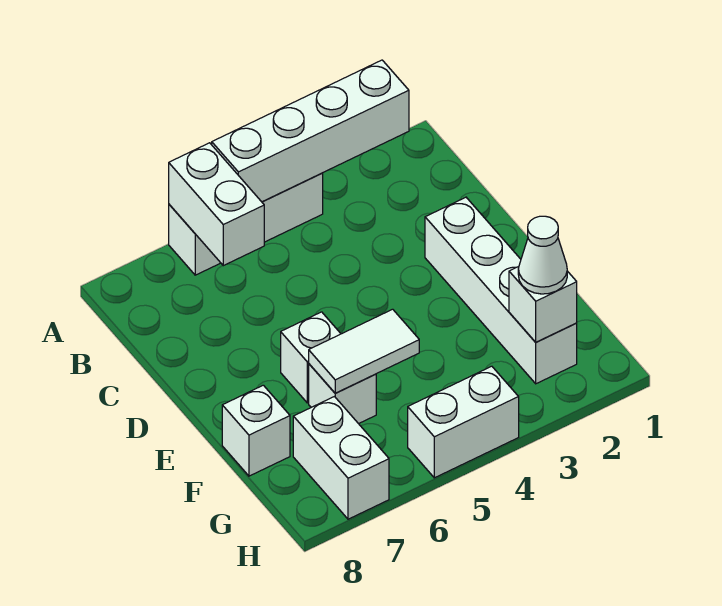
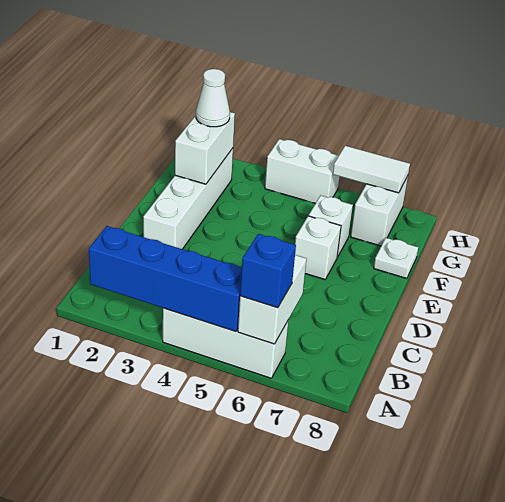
white brick A2:A5 level 2 -> blue brick A2:A5 level 2
none -> blue brick A6 level 3
white tile F5:F6 level 2 -> white tile H6:H7 level 2
white brick F8 level 1 -> white plate F8 level 1
white brick G2 level 2 -> white brick F2:G2 level 2

